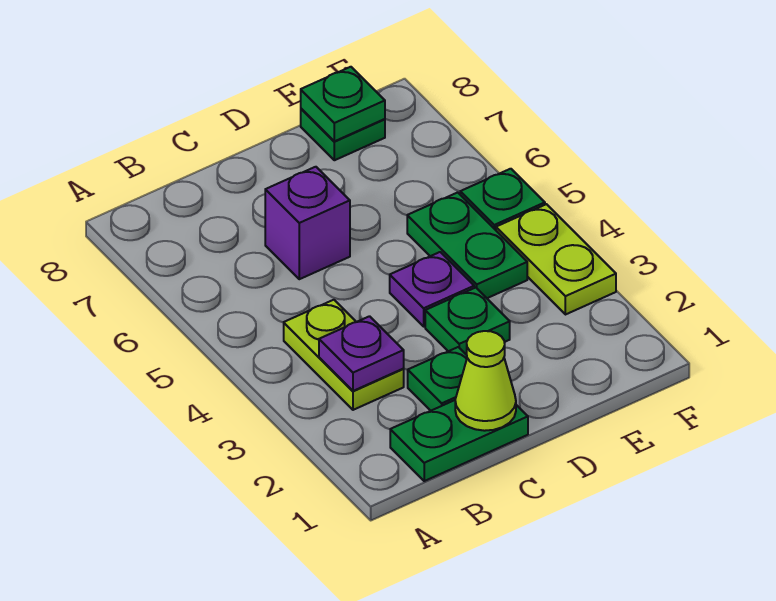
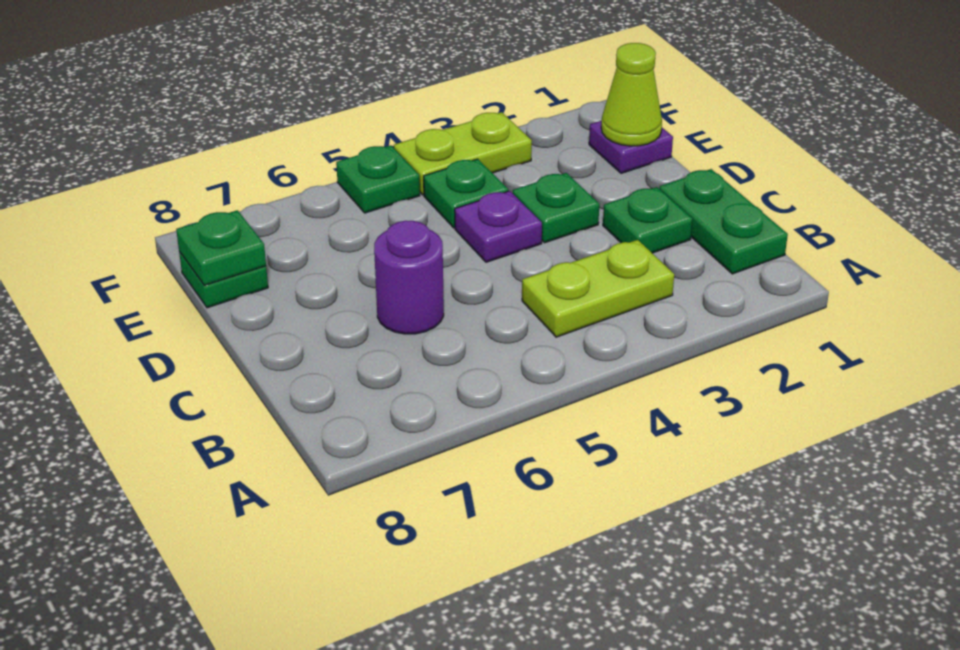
purple plate B3 level 2 -> purple plate E1 level 1
lime cone C1 level 2 -> lime cone E1 level 2
purple brick C6 level 1 -> purple round brick C6 level 1
green plate E4:E5 level 1 -> green plate E4 level 1

